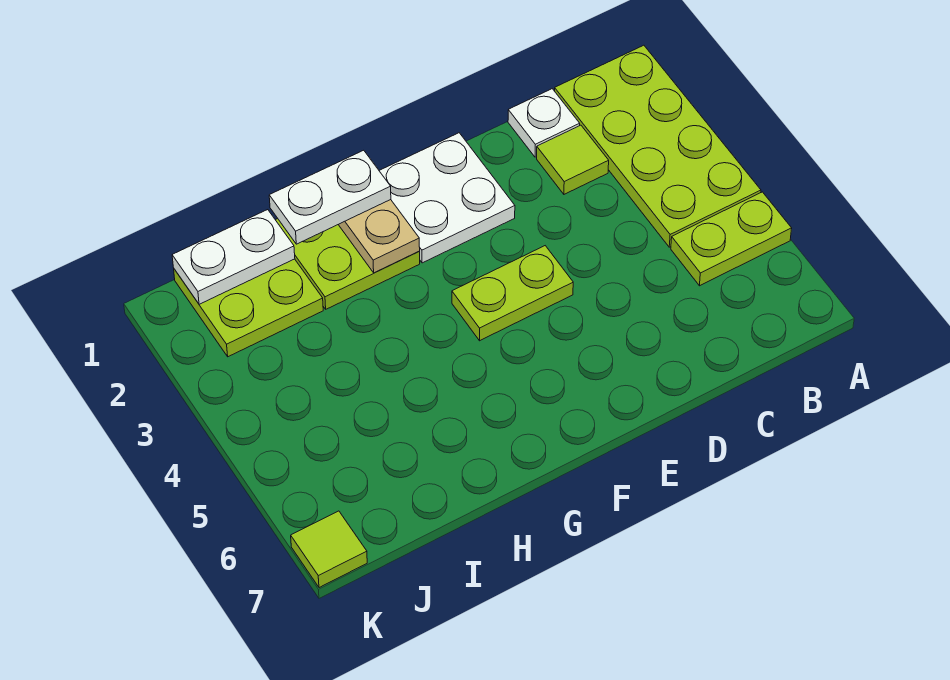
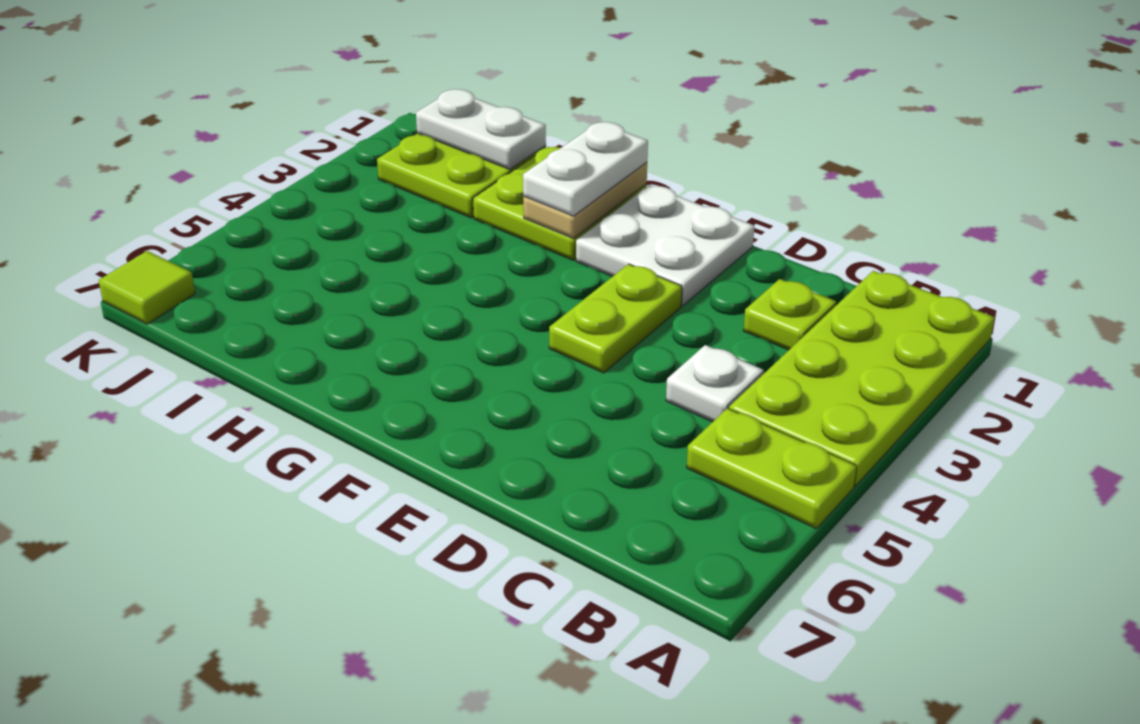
white plate C1 level 1 -> white plate C4 level 1
lime tile C2 level 1 -> lime plate C2 level 1
lime plate E4:F4 level 1 -> lime plate E3:E4 level 1
white plate G1:H1 level 3 -> white plate G1:G2 level 3

